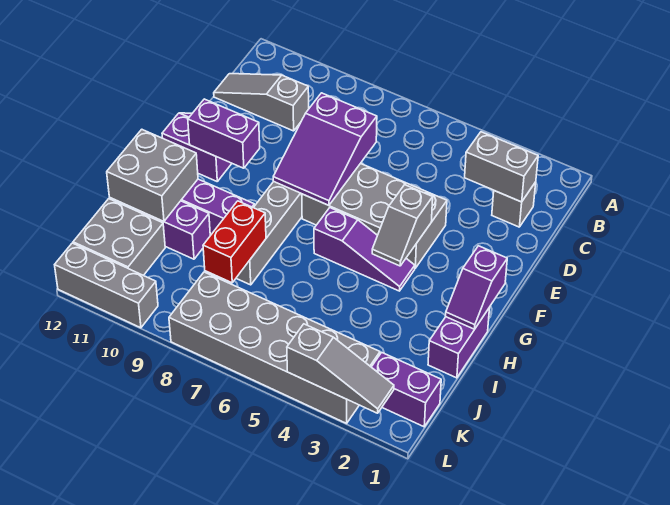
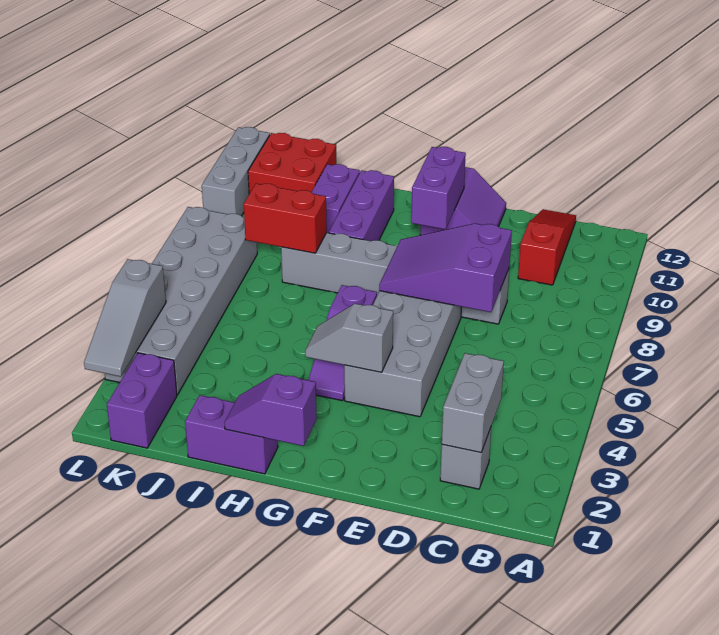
grey slope C10:C12 level 1 top 10 -> red slope C10:C12 level 1 top 10
grey brick H11:I12 level 2 -> none
grey brick J11:K12 level 1 -> red brick J11:K12 level 1

